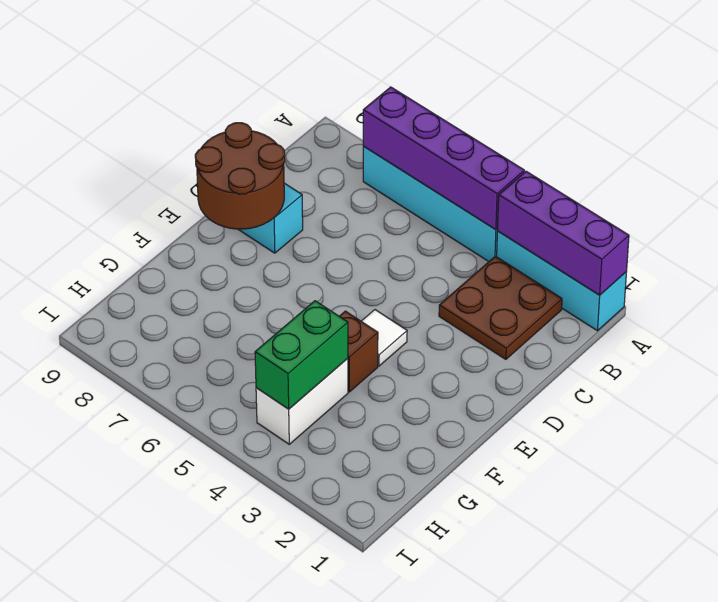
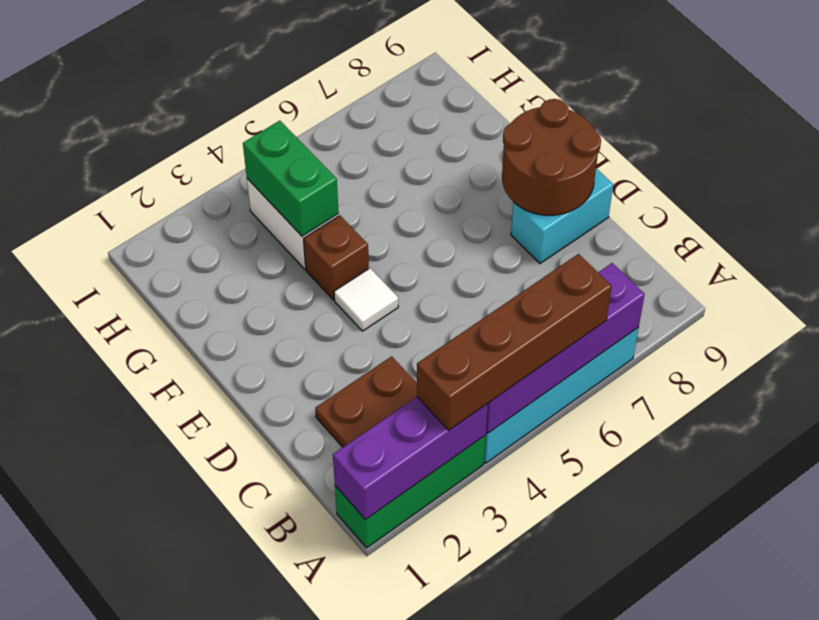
cyan brick A1:A3 level 1 -> green brick A1:A3 level 1
none -> brown brick A3:A6 level 3

